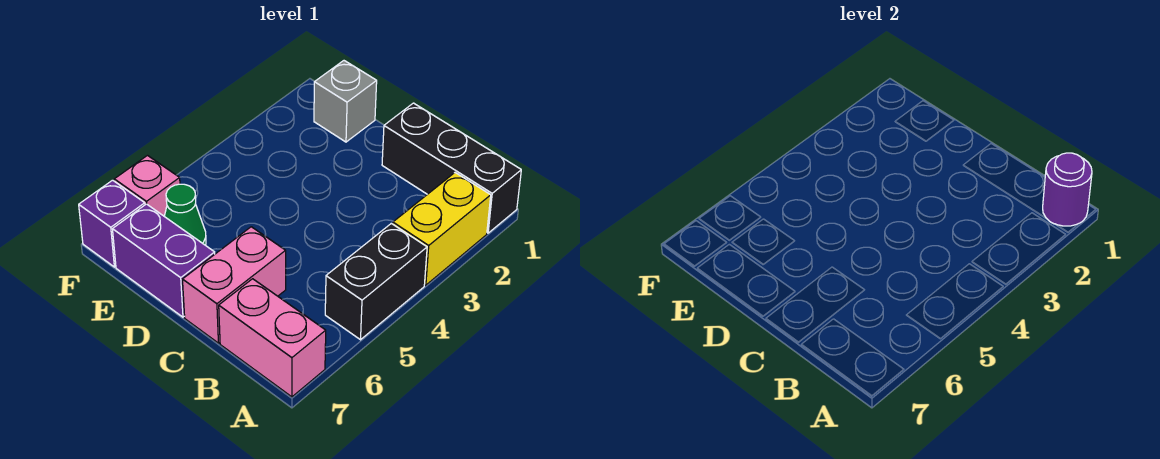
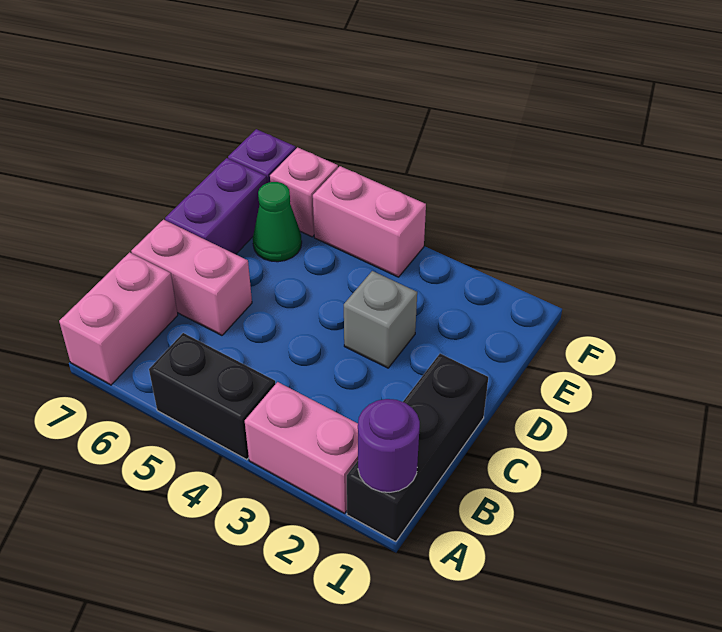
yellow brick A2:A3 level 1 -> pink brick A2:A3 level 1
grey brick E1 level 1 -> grey brick D3 level 1
none -> pink brick F4:F5 level 1

